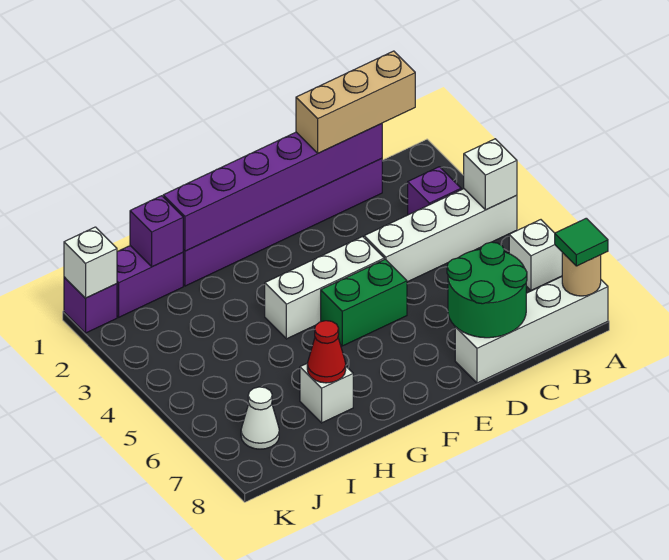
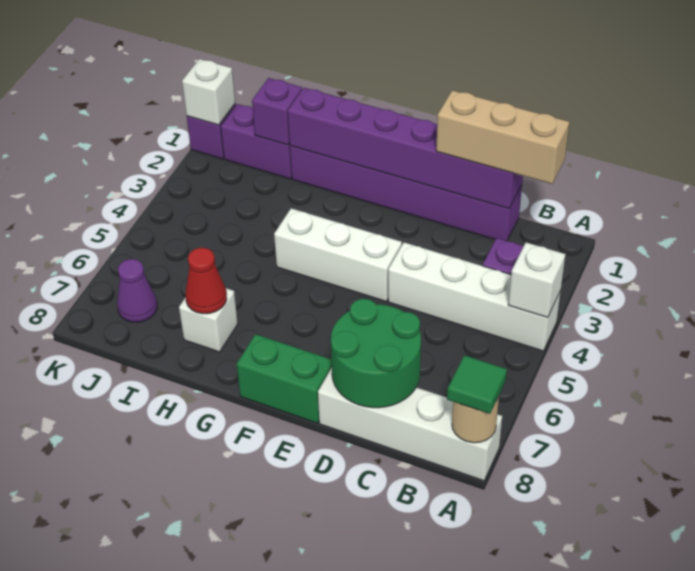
white brick A6 level 1 -> none
green brick E5:F5 level 1 -> green brick E8:F8 level 1
white cone J7 level 1 -> purple cone J7 level 1

